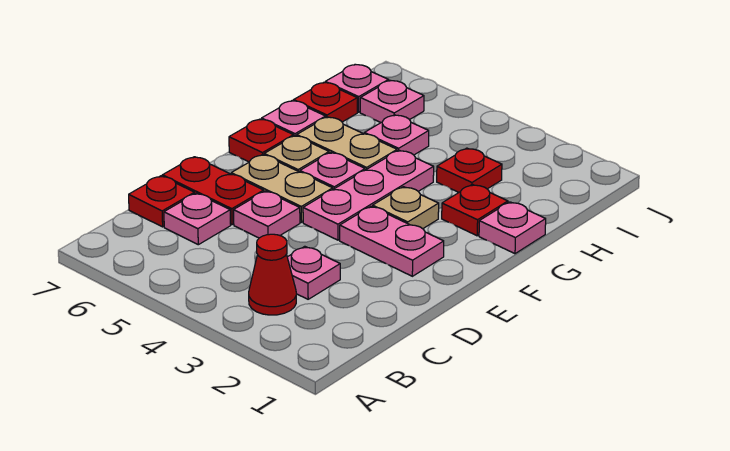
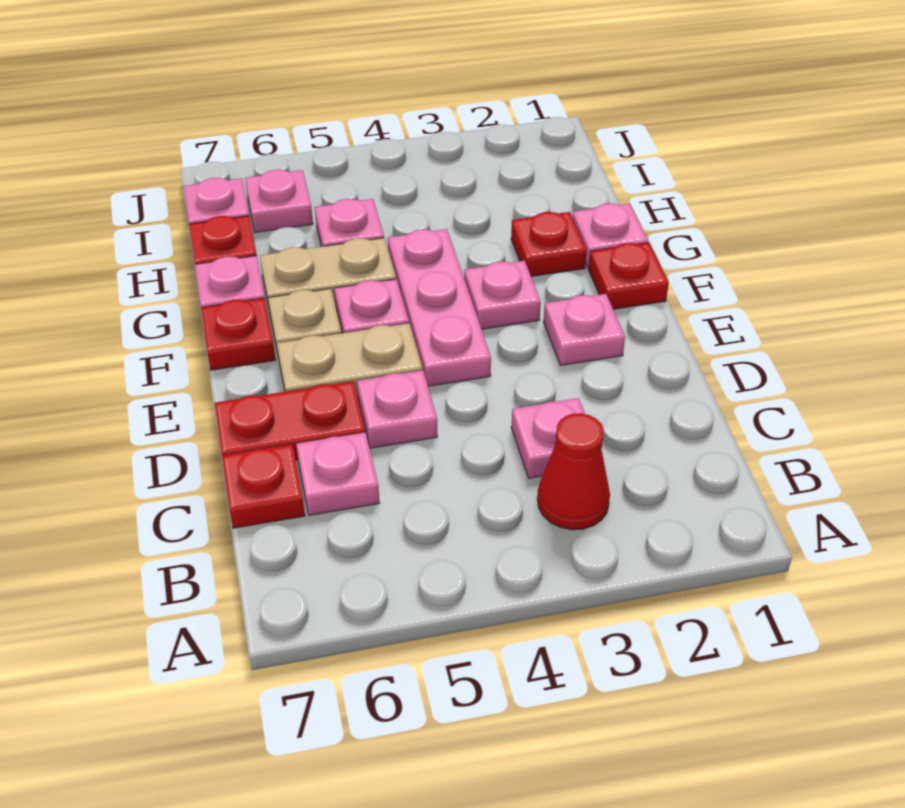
pink plate E2:E3 level 1 -> pink plate E2 level 1
tan plate F3 level 1 -> pink plate F3 level 1
red plate H3 level 1 -> red plate F1 level 1

